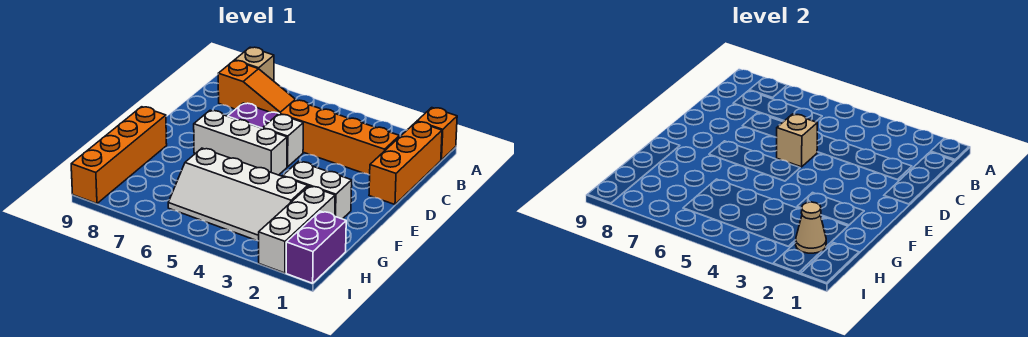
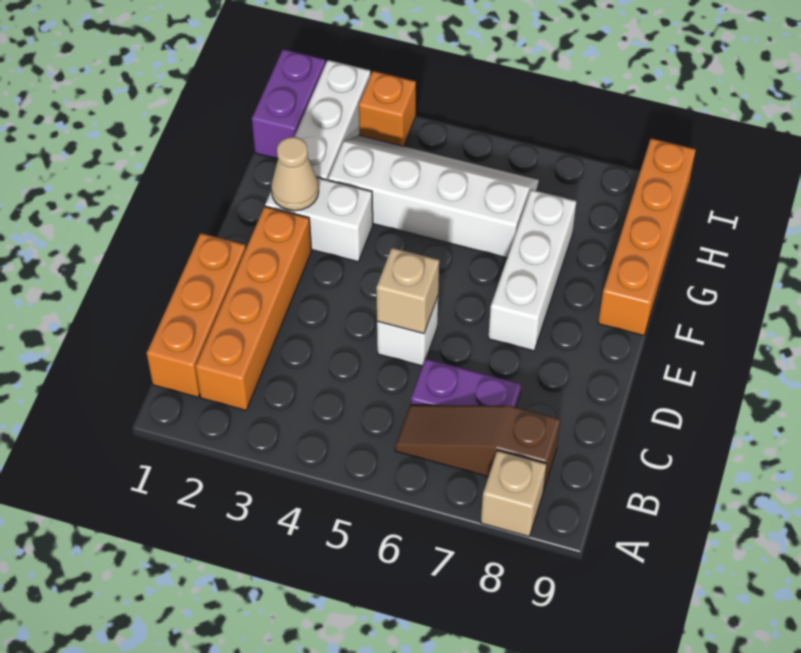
orange brick A1 level 1 -> orange brick I3 level 1
orange slope B6:B8 level 1 top 8 -> brown slope B6:B8 level 1 top 8
orange brick C2:C5 level 1 -> orange brick B2:E2 level 1
white brick E5:E7 level 1 -> white brick E7:G7 level 1
tan cone H2 level 2 -> tan cone F2 level 2

